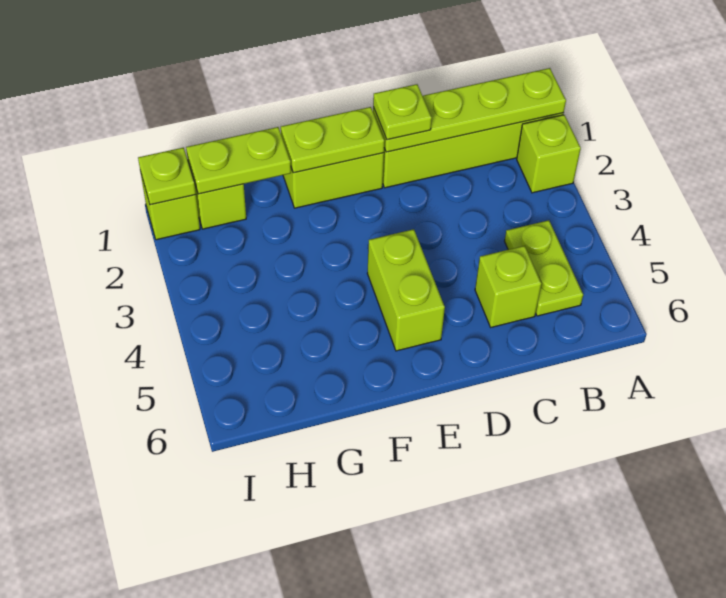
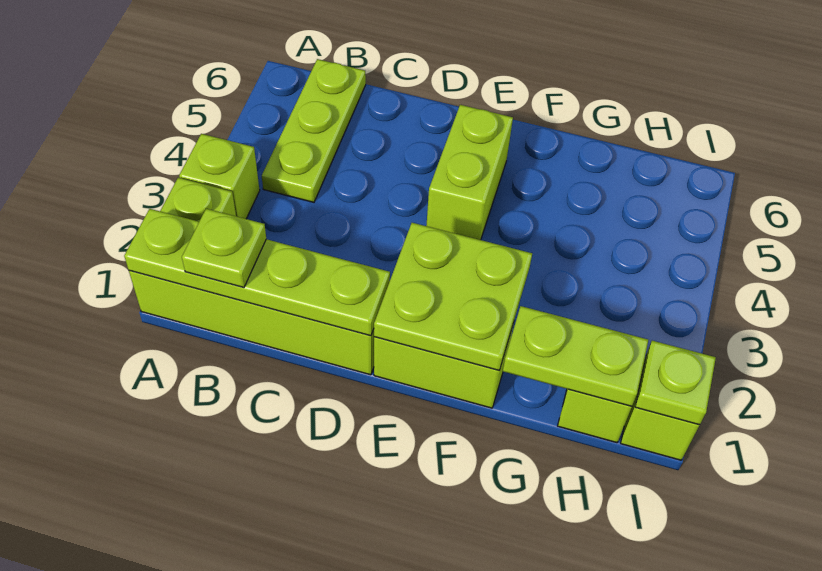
lime plate B4:B5 level 1 -> lime plate B4:B6 level 1
lime brick C5 level 1 -> lime brick A3 level 1
lime plate D1 level 3 -> lime plate B1 level 3
lime plate E1:F1 level 2 -> lime plate E1:F2 level 2

